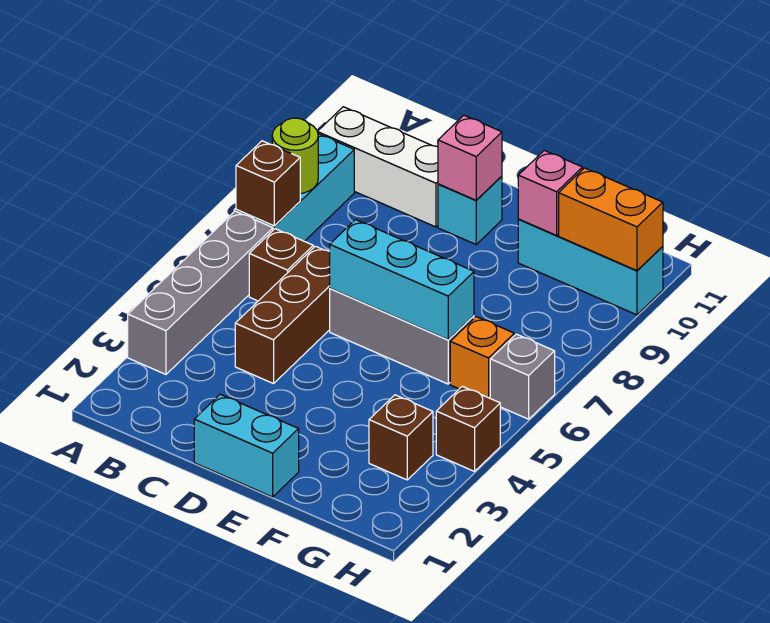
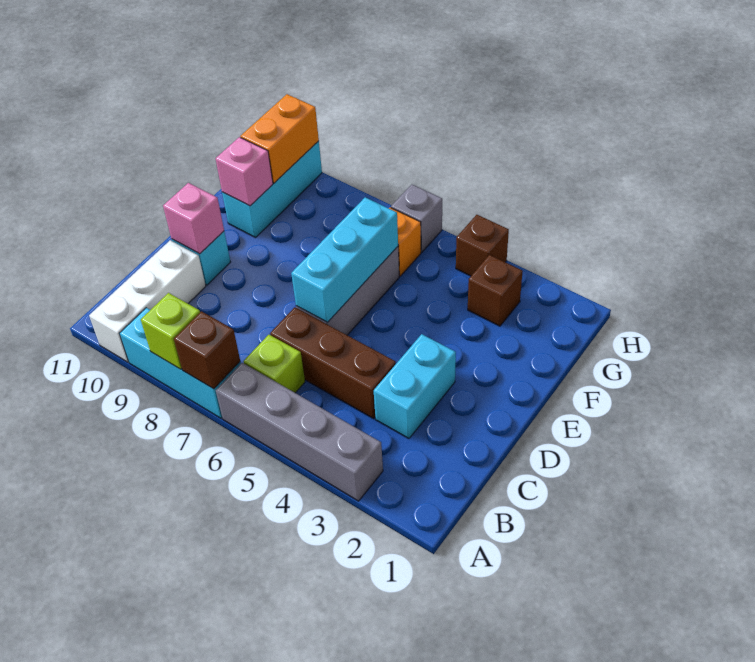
lime round brick A8 level 2 -> lime brick A8 level 2
brown brick B6 level 1 -> lime brick B6 level 1
cyan brick D1:E1 level 1 -> cyan brick C3:D3 level 1

